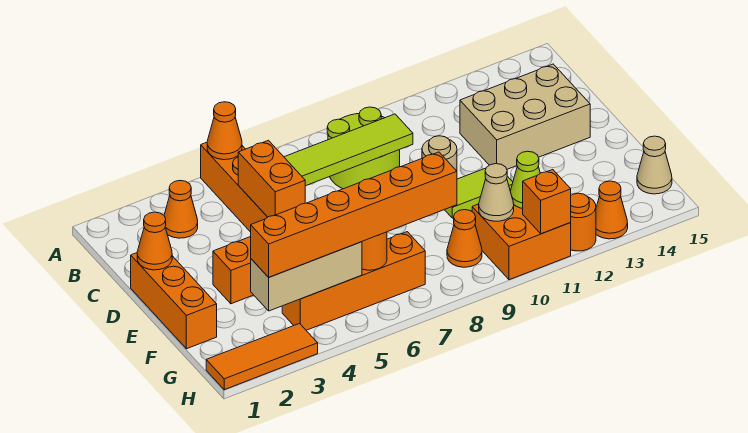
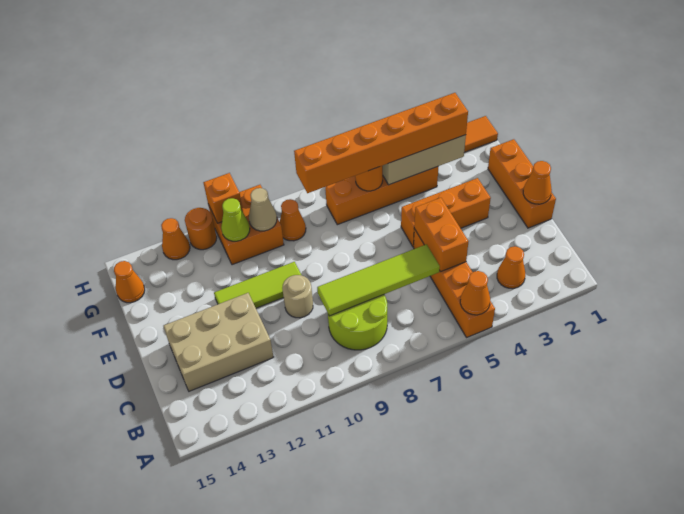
lime tile E10:E11 level 1 -> lime tile E10:E12 level 1
tan cone G15 level 1 -> orange cone G15 level 1

